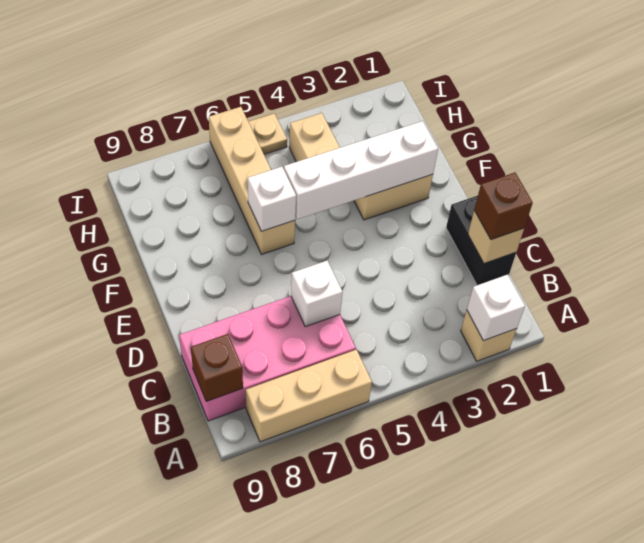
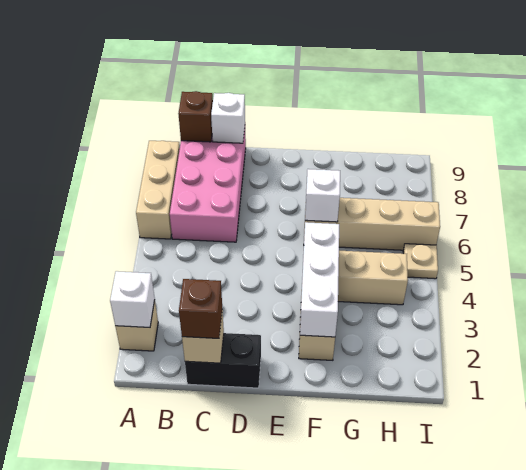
white brick C6 level 2 -> white brick C9 level 2
white brick F2:F5 level 2 -> white brick F2:F4 level 2

